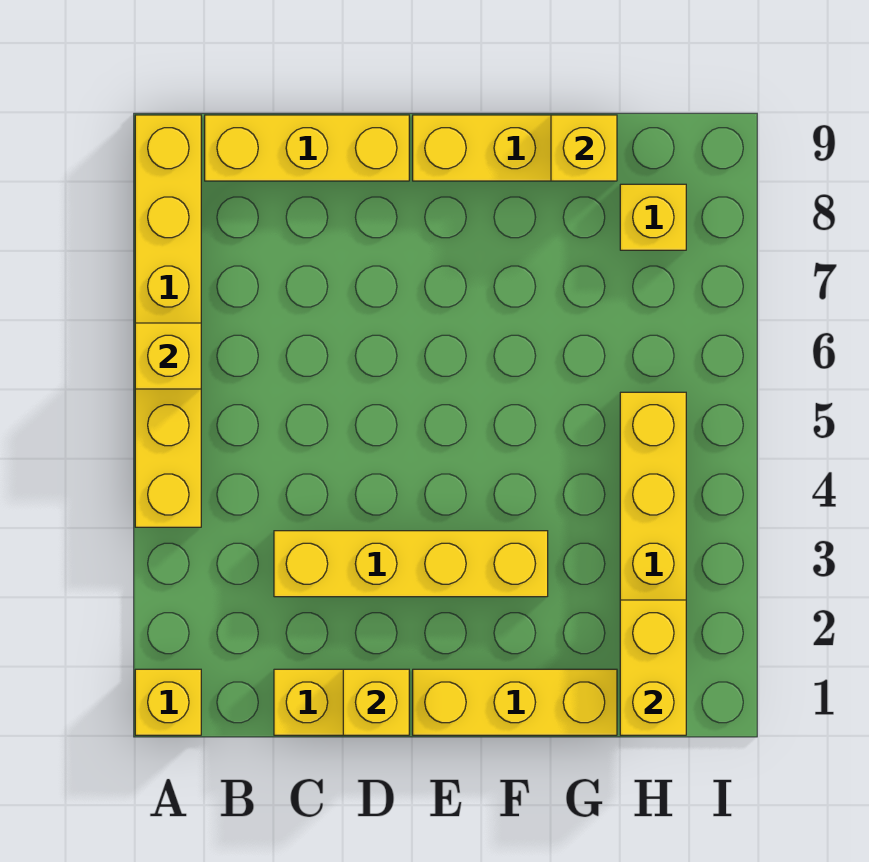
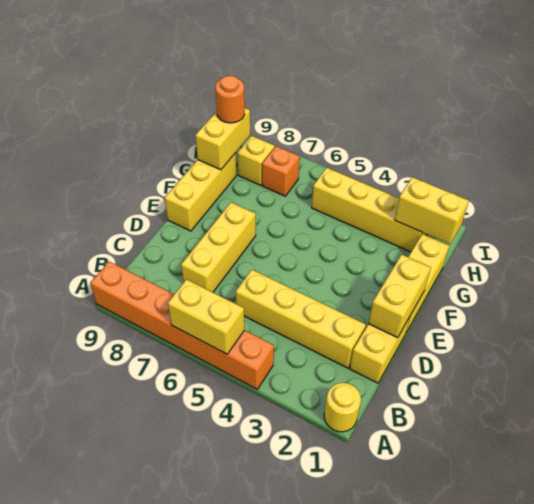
yellow brick A1 level 1 -> yellow round brick A1 level 1
yellow brick A4:A9 level 1 -> orange brick A4:A9 level 1
yellow brick A6 level 2 -> yellow brick A5:A6 level 2
yellow brick B9:D9 level 1 -> yellow brick C7:E7 level 1
yellow brick C3:F3 level 1 -> yellow brick C2:C5 level 1
yellow brick D1 level 2 -> yellow brick D1:E1 level 2
yellow brick G9 level 2 -> yellow brick G9:H9 level 2
none -> orange brick H7 level 1
none -> orange round brick H9 level 3

